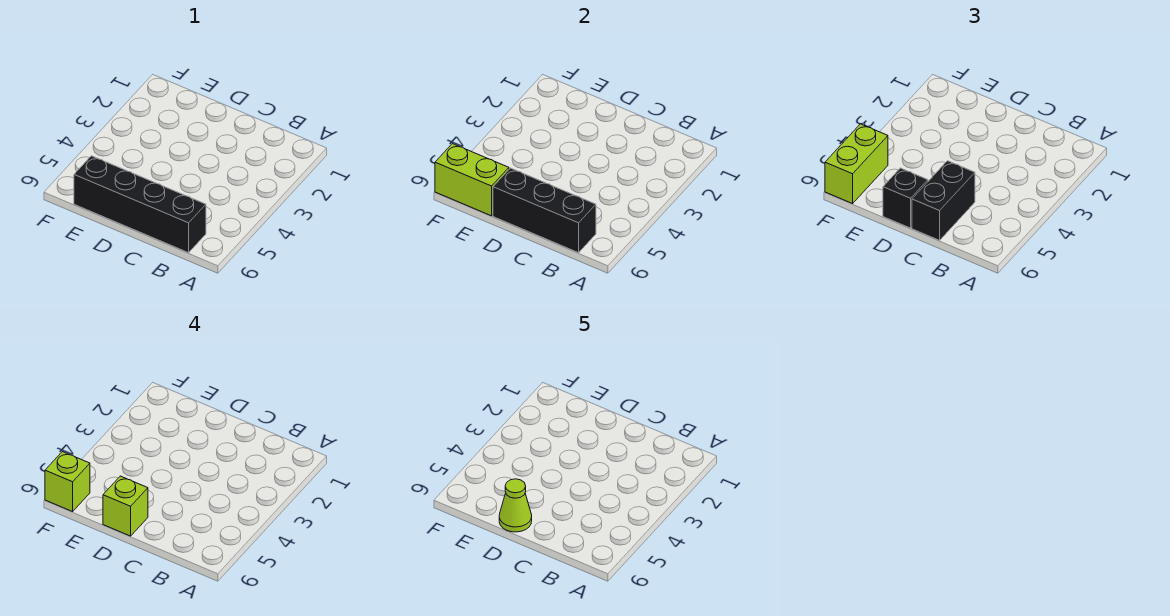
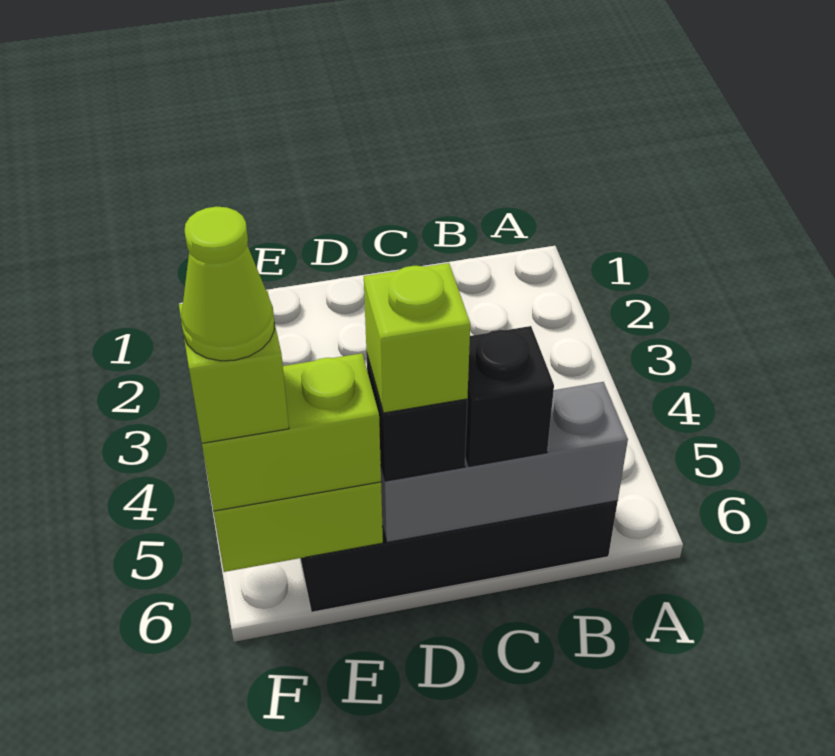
black brick B6:D6 level 2 -> grey brick B6:D6 level 2
black brick C5:C6 level 3 -> black brick C6 level 3
lime cone D6 level 5 -> lime cone F6 level 5
lime brick F5:F6 level 3 -> lime brick E6:F6 level 3

